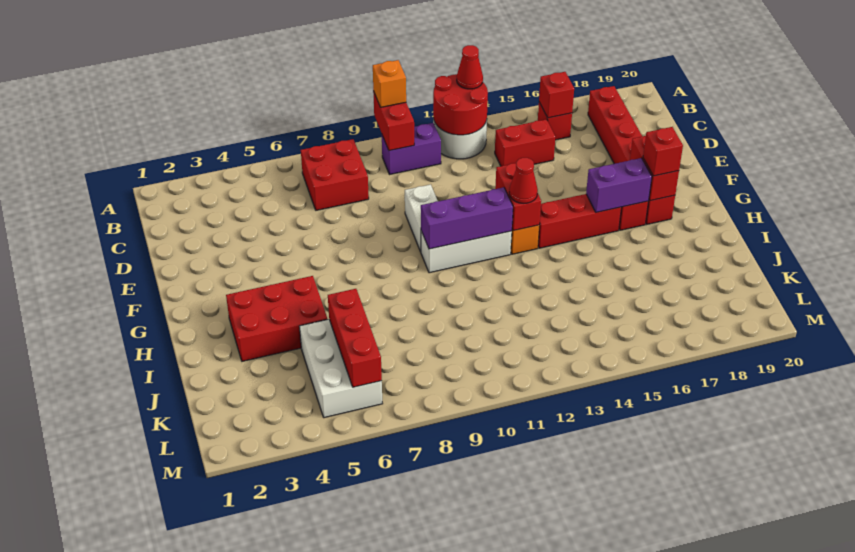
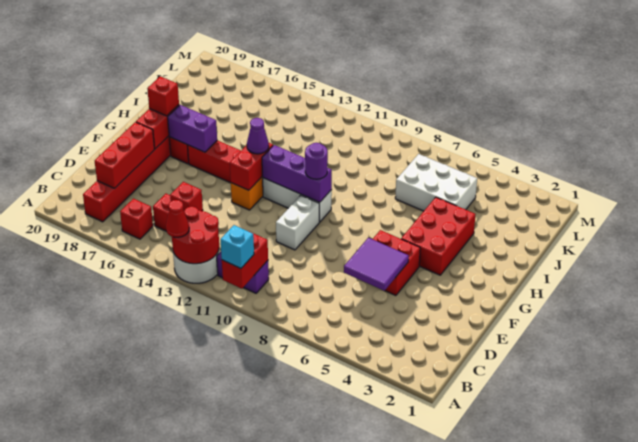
orange brick A10 level 3 -> cyan brick A10 level 3
red brick B7:C8 level 1 -> red brick E5:F6 level 1
red brick B16 level 2 -> red brick C14 level 2
none -> purple tile D5:E6 level 2
none -> purple round brick G10 level 3
red cone G13 level 3 -> purple cone G13 level 3
red brick H3:I5 level 1 -> red brick G4:I5 level 1
white brick J5:L6 level 1 -> white brick J5:K7 level 1
red brick J6:L6 level 2 -> red brick C18:E18 level 2

